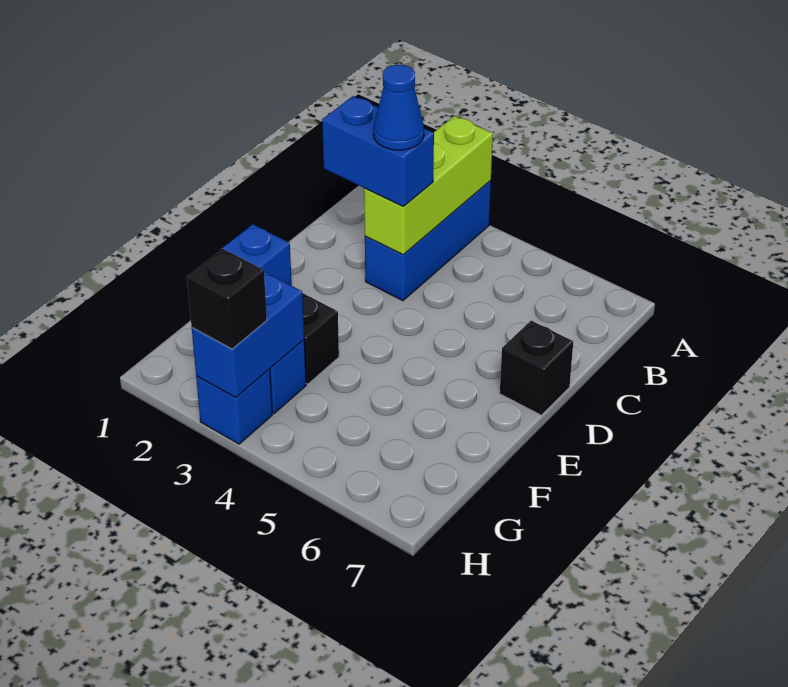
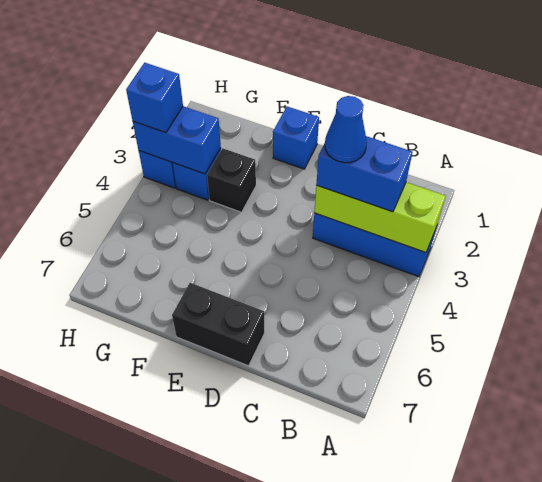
blue brick C2:C3 level 3 -> blue brick B3:C3 level 3
black brick D7 level 1 -> black brick D7:E7 level 1
black brick H3 level 3 -> blue brick H3 level 3

